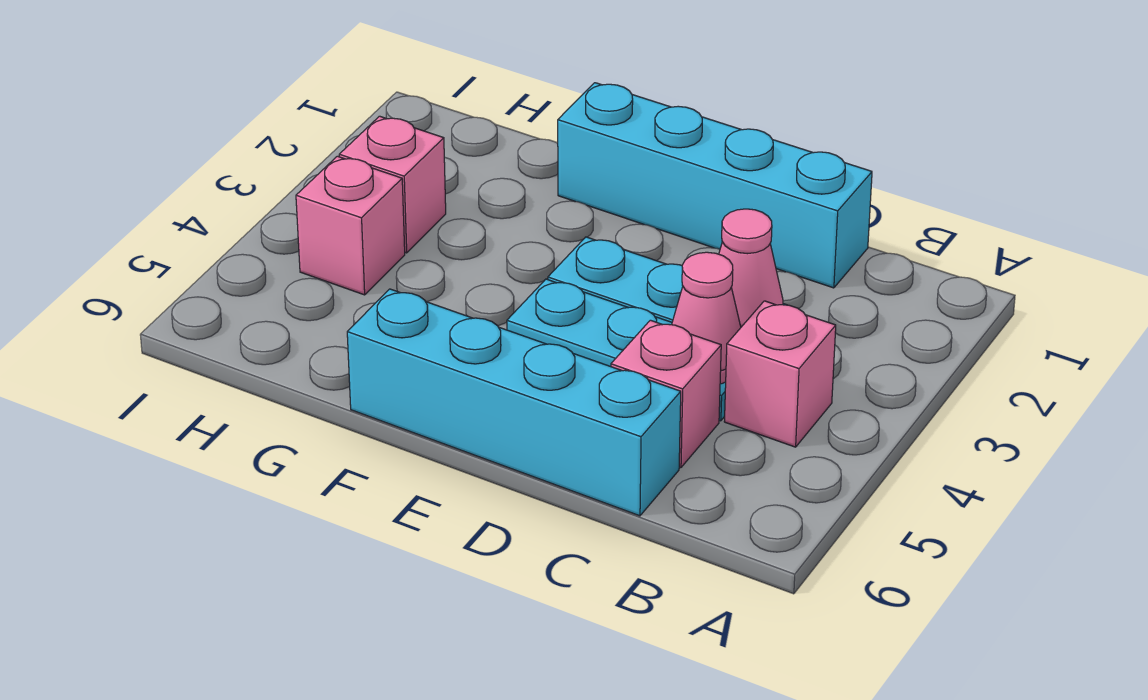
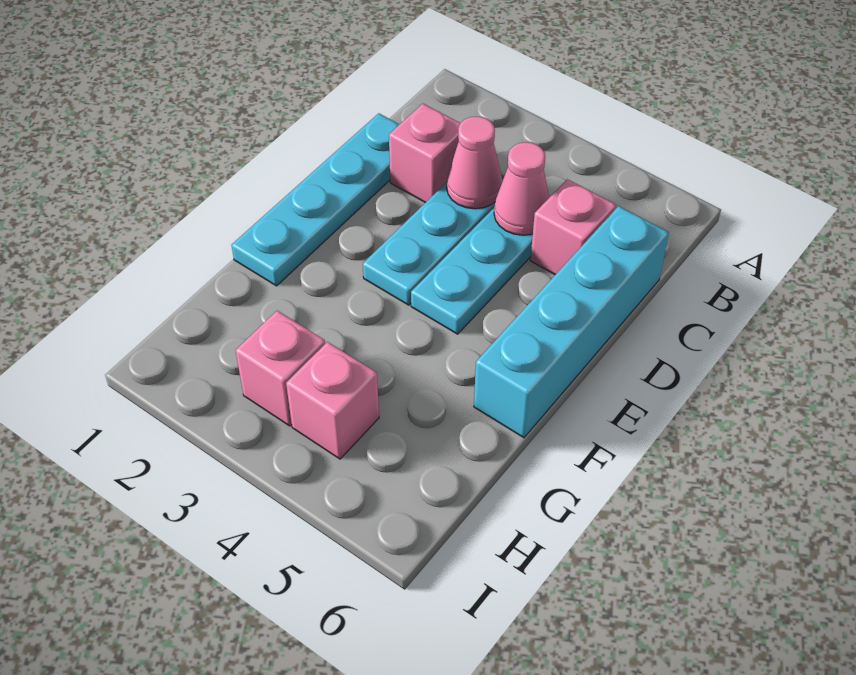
pink brick B4 level 1 -> pink brick C2 level 1
cyan brick C1:F1 level 1 -> cyan plate C1:F1 level 1

